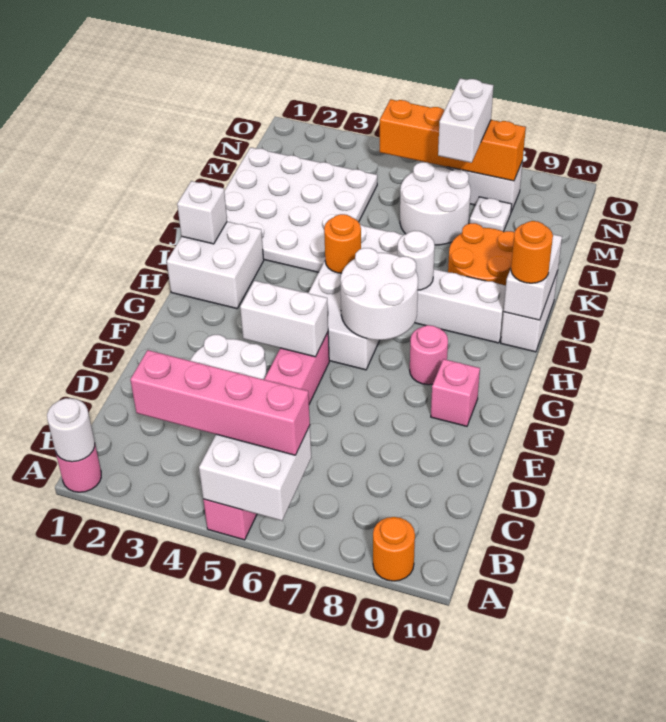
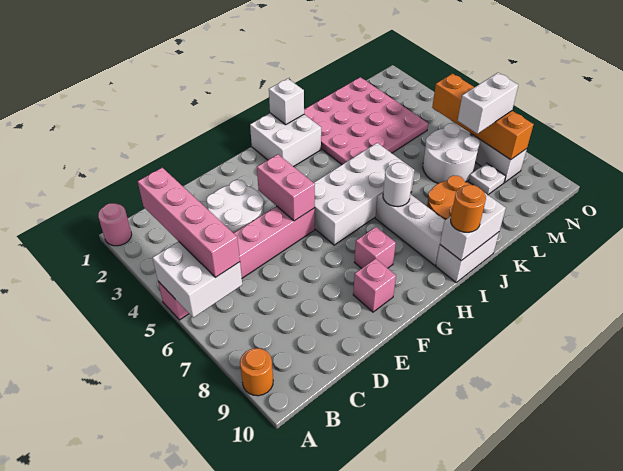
white round brick A1 level 2 -> none
white brick F4:F5 level 2 -> pink brick F4:F5 level 2
white round brick G6:H7 level 2 -> none
pink round brick G8 level 1 -> pink brick G8 level 1
orange round brick I5 level 2 -> none
white plate J1:M4 level 1 -> pink plate J1:M4 level 1

